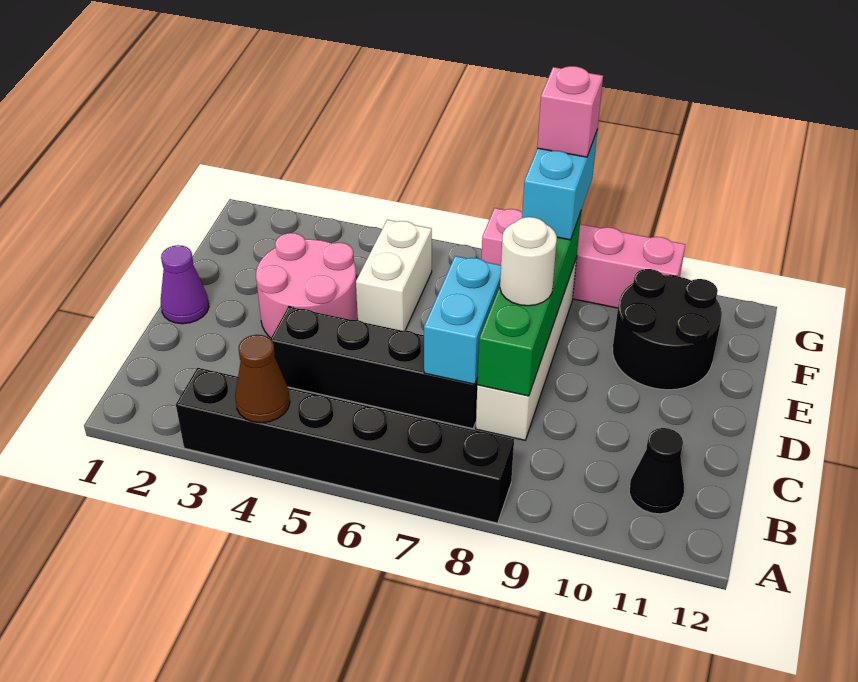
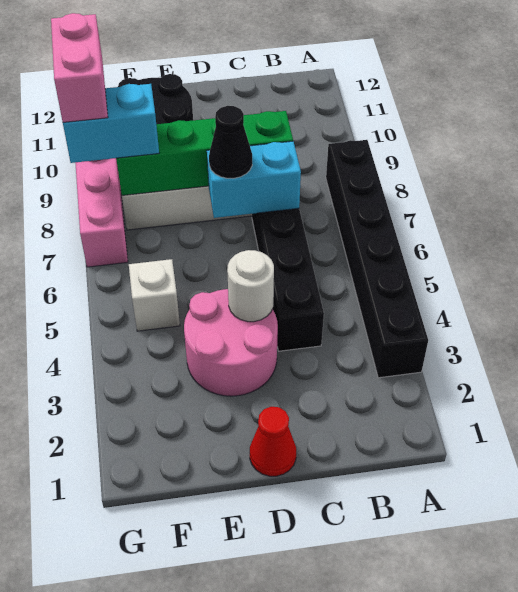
brown cone A4 level 2 -> none
black cone B11 level 1 -> black cone D7 level 3
purple cone D1 level 1 -> red cone D1 level 1
white round brick D8 level 3 -> white round brick D4 level 2
white brick E5:F5 level 1 -> white brick F5 level 1
pink brick G8 level 4 -> pink brick G8:G9 level 4

